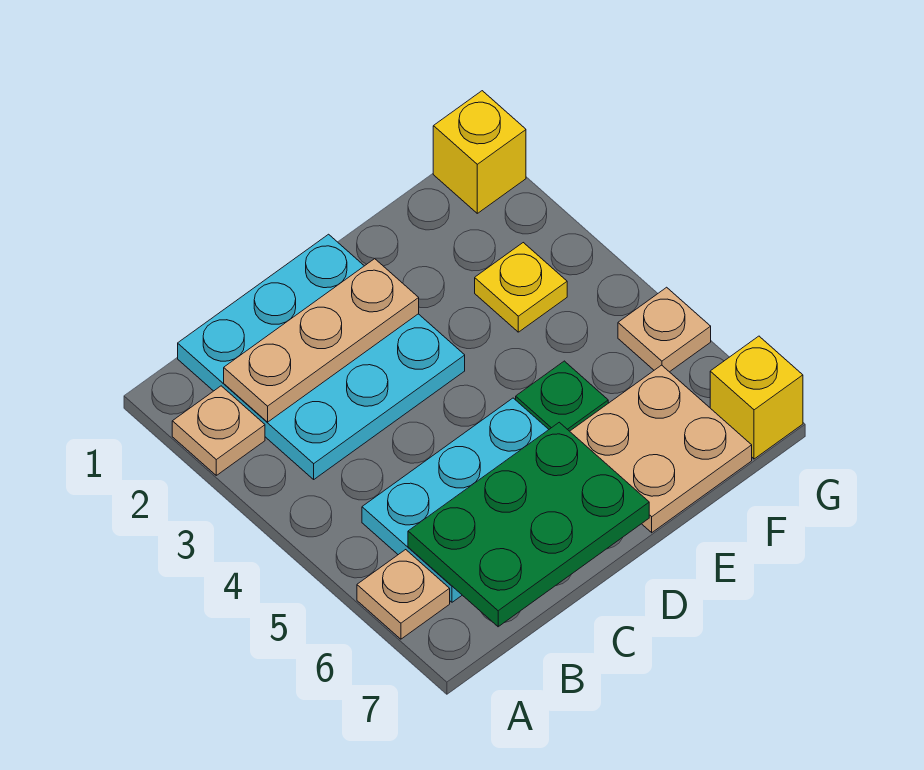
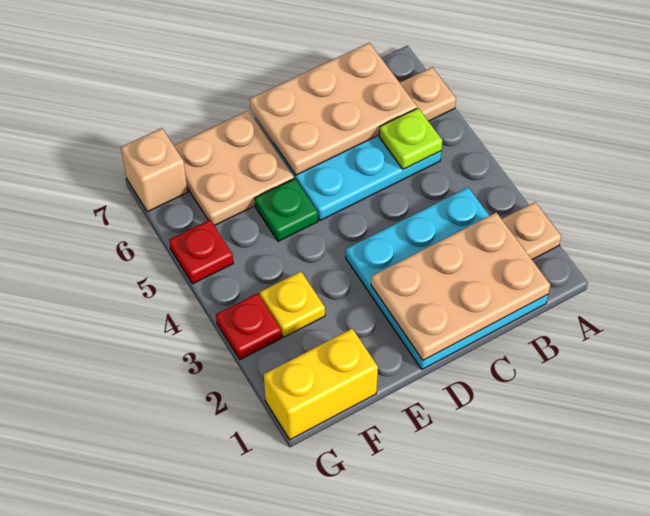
tan plate B2:D2 level 2 -> tan plate B1:D2 level 2
none -> lime plate B5 level 2
green plate B6:D7 level 2 -> tan plate B6:D7 level 2
yellow brick G1 level 1 -> yellow brick F1:G1 level 1
none -> red plate G3 level 1
tan plate G5 level 1 -> red plate G5 level 1
yellow brick G7 level 1 -> tan brick G7 level 1

